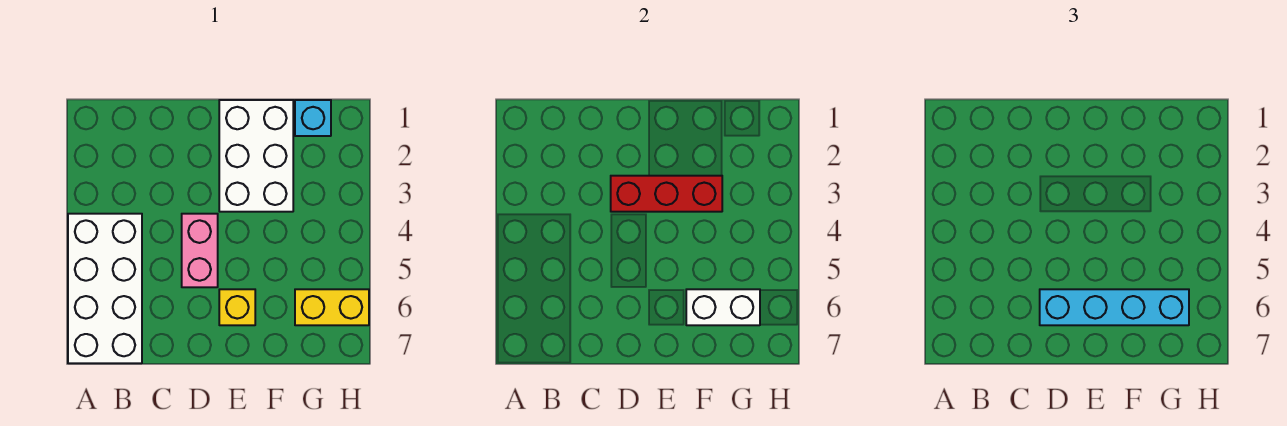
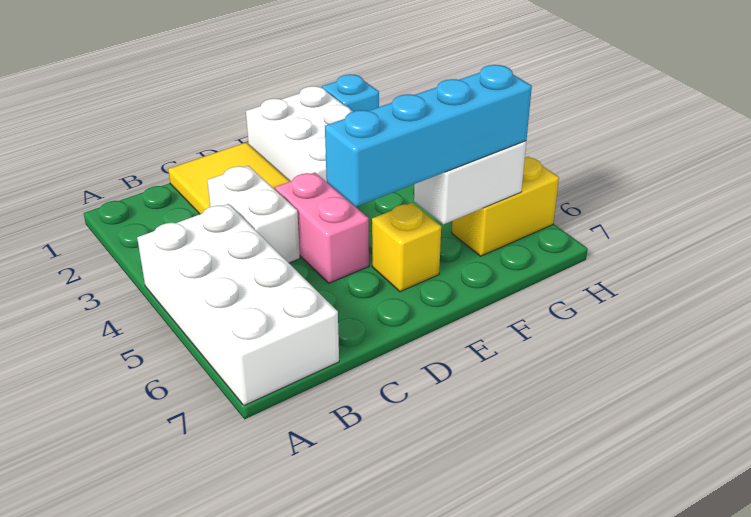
none -> yellow tile C1:D2 level 1
none -> white brick C3:C4 level 1
red brick D3:F3 level 2 -> none

